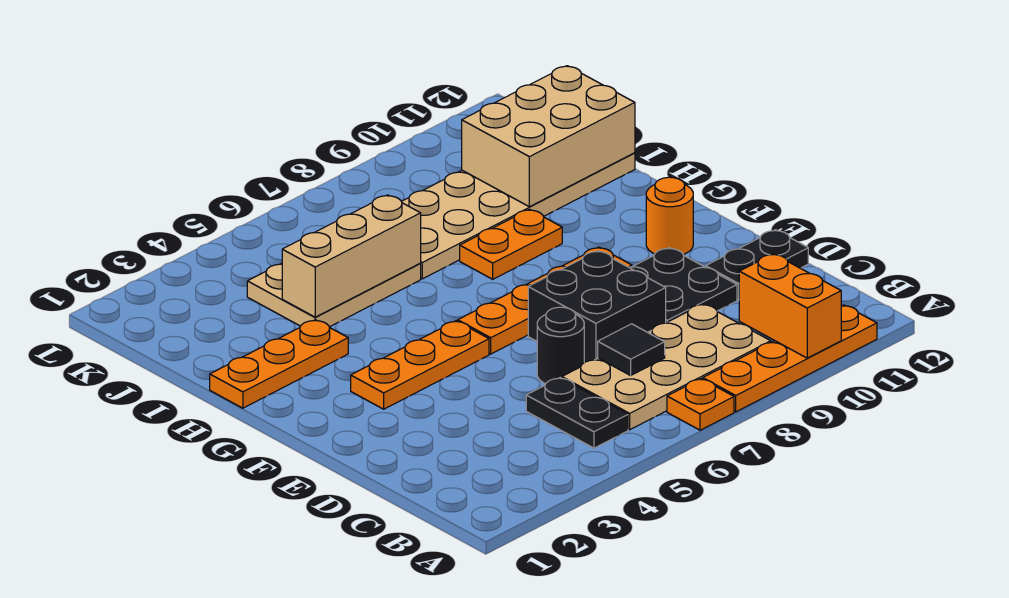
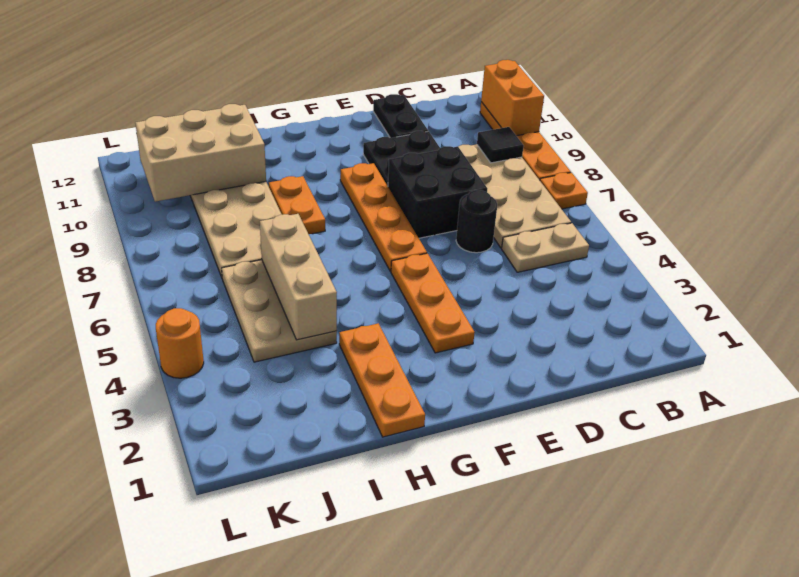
orange brick A10:B10 level 2 -> orange brick A10:A11 level 2
black plate B5:C5 level 1 -> tan plate B5:C5 level 1
black tile C7 level 2 -> black tile B9 level 2
orange round brick F11 level 1 -> orange round brick L4 level 1
tan brick I10:J12 level 2 -> tan brick I10:K11 level 2

